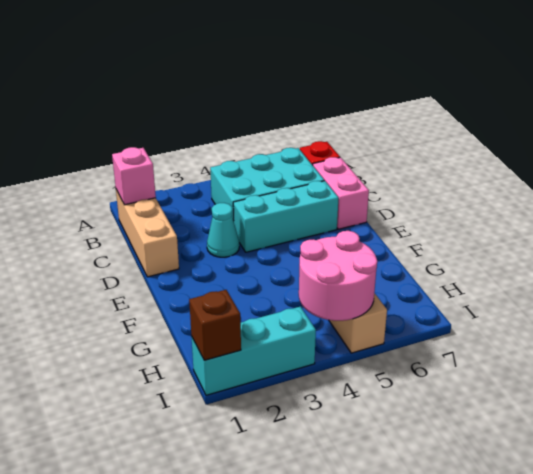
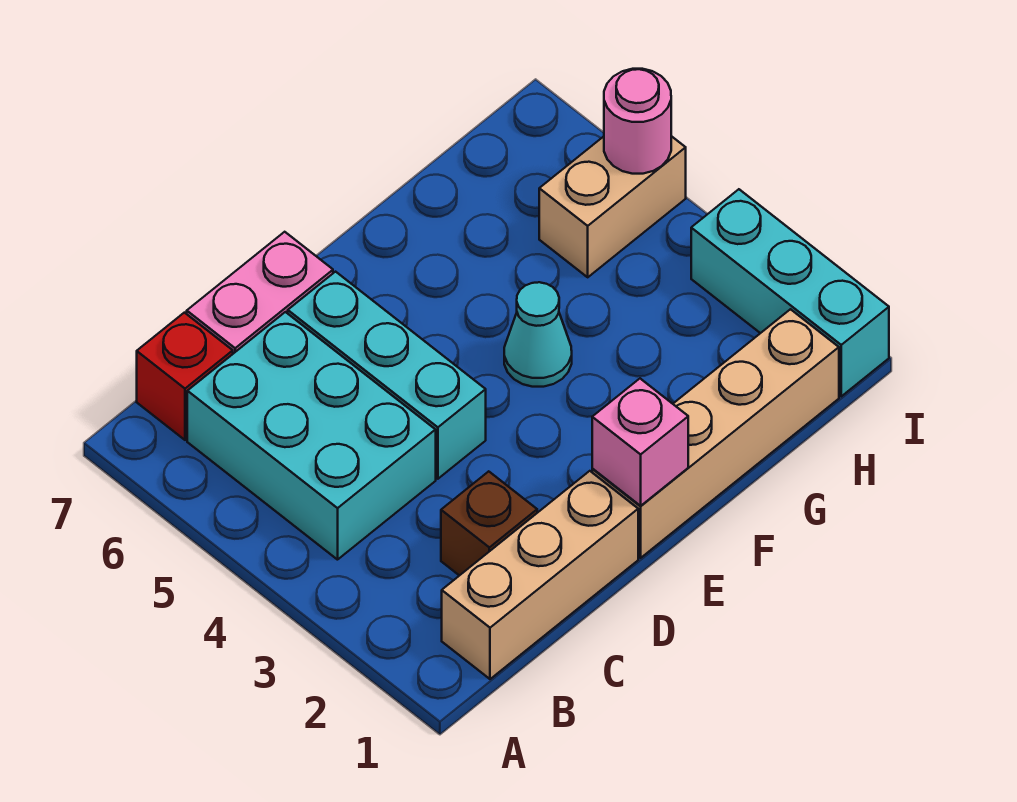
pink brick B1 level 2 -> pink brick E1 level 2
cyan cone D3 level 1 -> cyan cone F4 level 1
none -> tan brick E1:H1 level 1
pink round brick H4:I5 level 2 -> pink round brick I5 level 2
brown brick I1 level 2 -> brown brick C2 level 1

